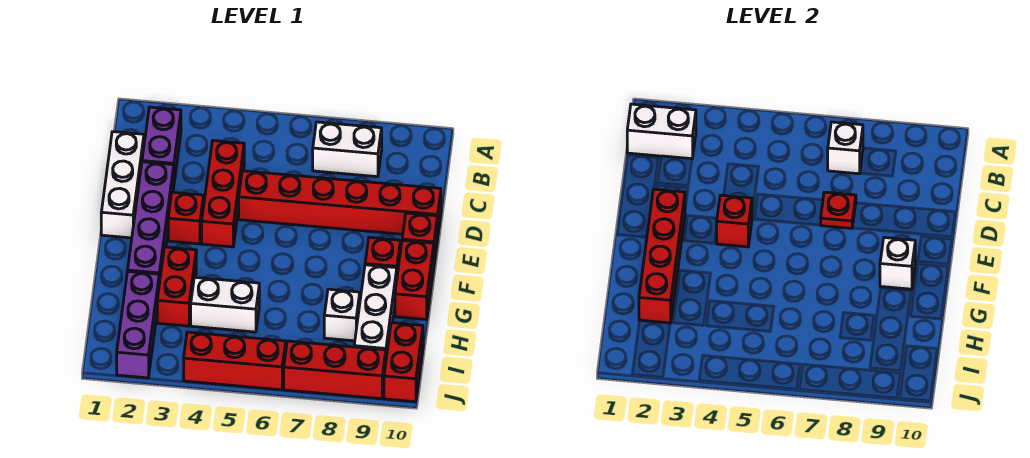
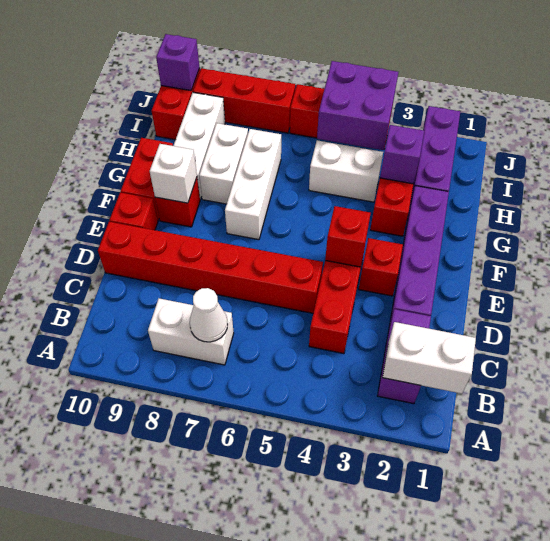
white brick B7 level 2 -> white cone B7 level 2
white brick C1:E1 level 1 -> white brick F7:H7 level 1
red plate D7 level 2 -> none
red brick E2:H2 level 2 -> none
none -> purple brick H3 level 2
white brick H8 level 1 -> white brick G8:H8 level 1
none -> purple brick I4:J5 level 2
none -> purple brick J10 level 2

